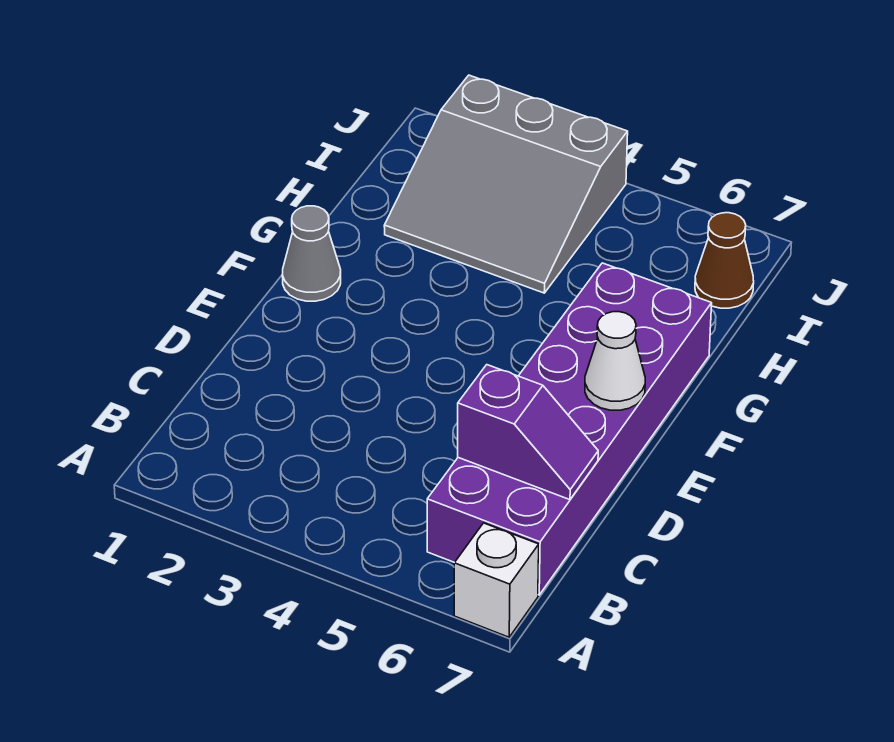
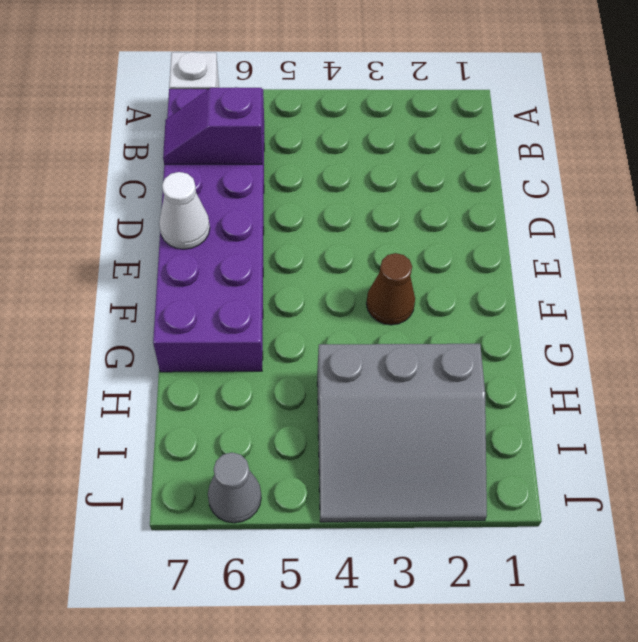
grey cone F1 level 1 -> grey cone J6 level 1
grey slope H2:J4 level 1 top J -> grey slope H2:J4 level 1 top H
brown cone I7 level 1 -> brown cone F3 level 1

